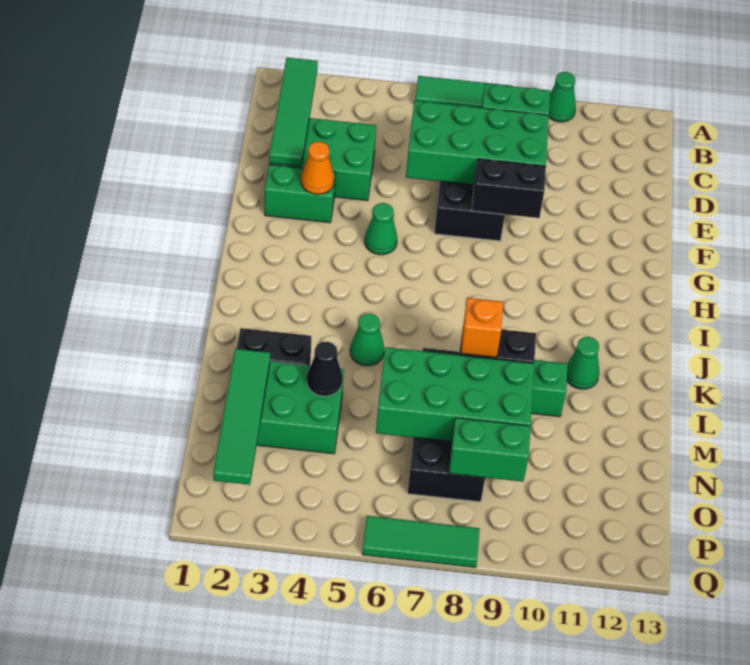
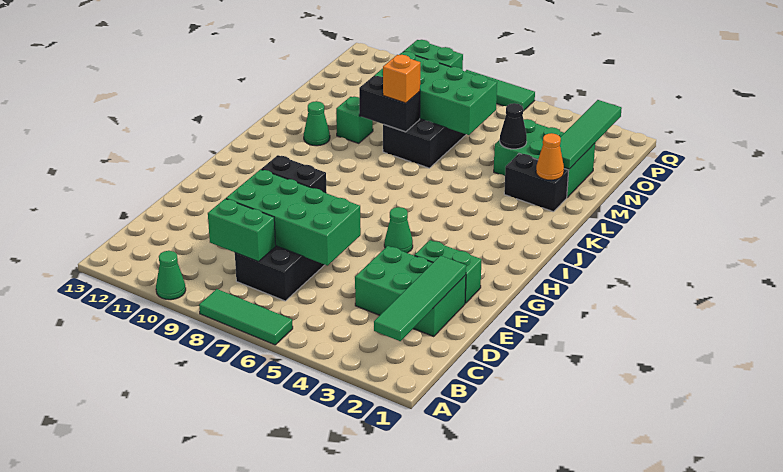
orange cone F3 level 2 -> orange cone L2 level 2
green cone K5 level 1 -> none

